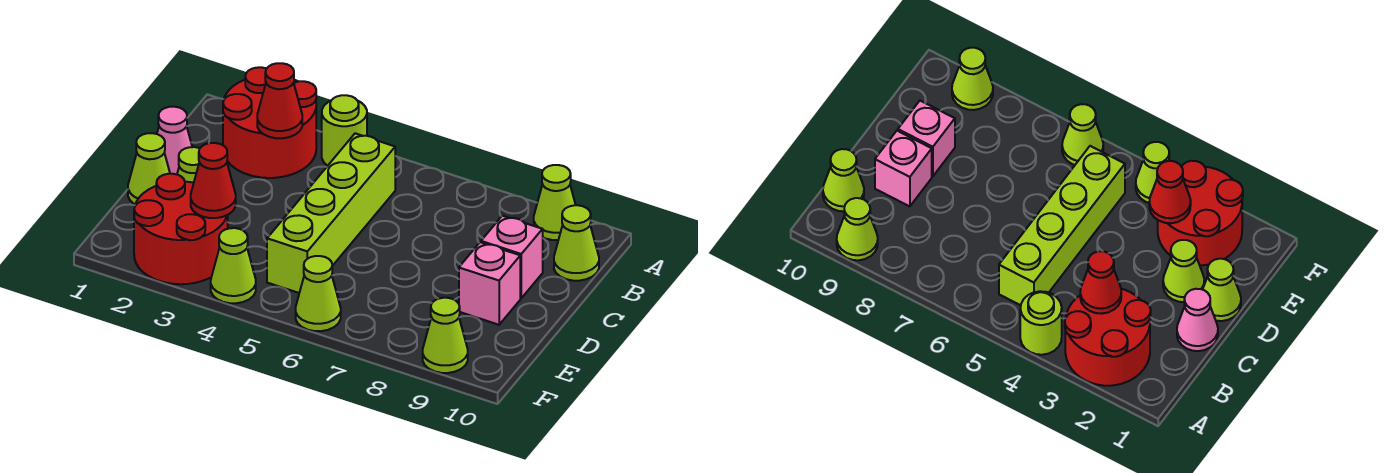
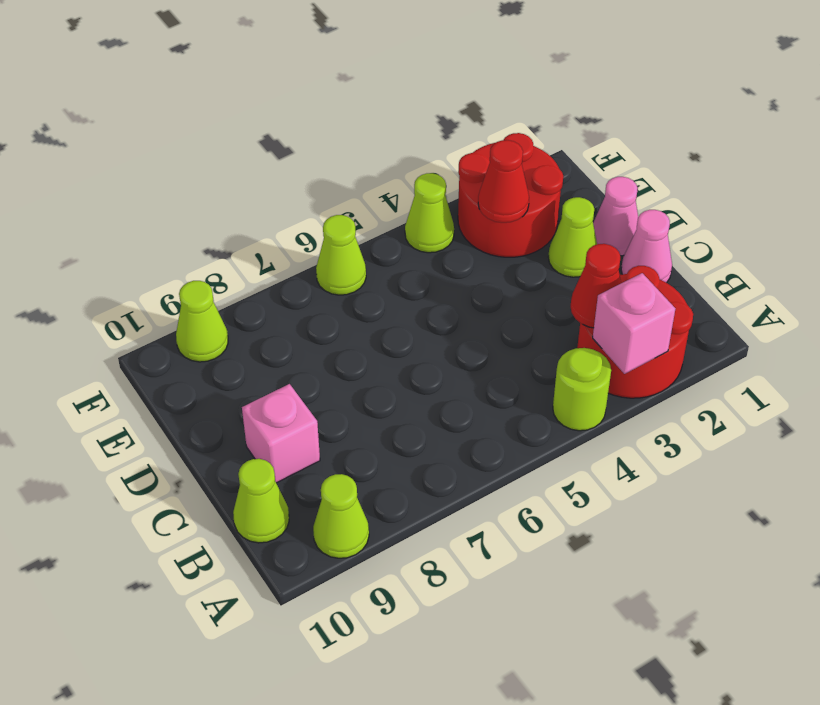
lime brick B5:E5 level 1 -> none
lime cone D1 level 1 -> pink cone D1 level 1
pink brick D9 level 1 -> pink brick A3 level 2

